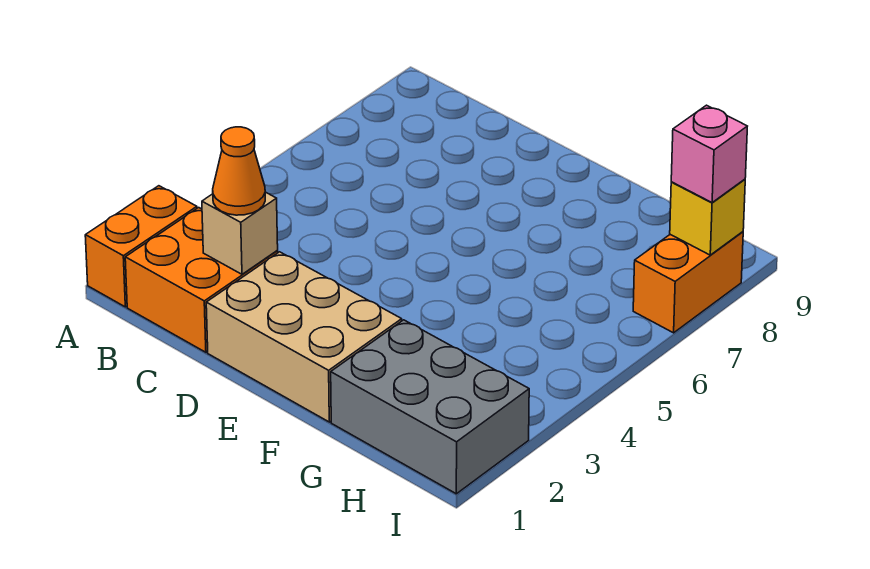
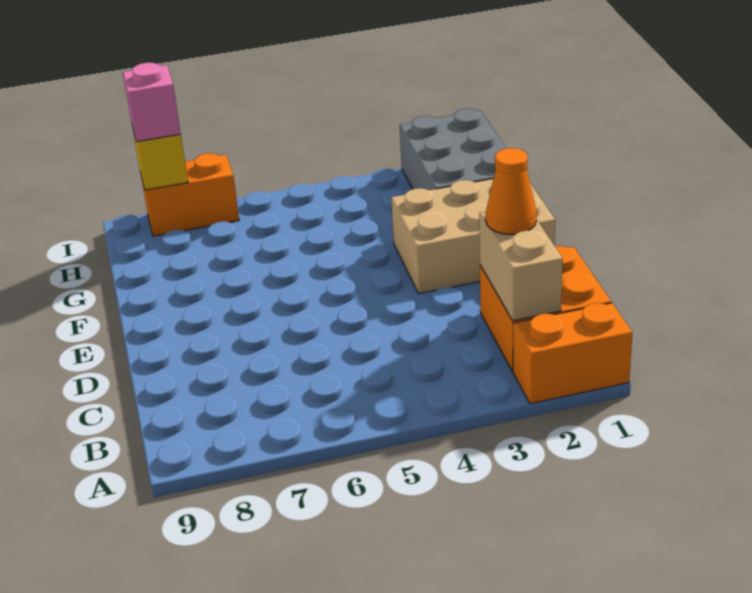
tan brick C2 level 2 -> tan brick B2:C2 level 2
tan brick D1:F2 level 1 -> tan brick E1:F3 level 1

